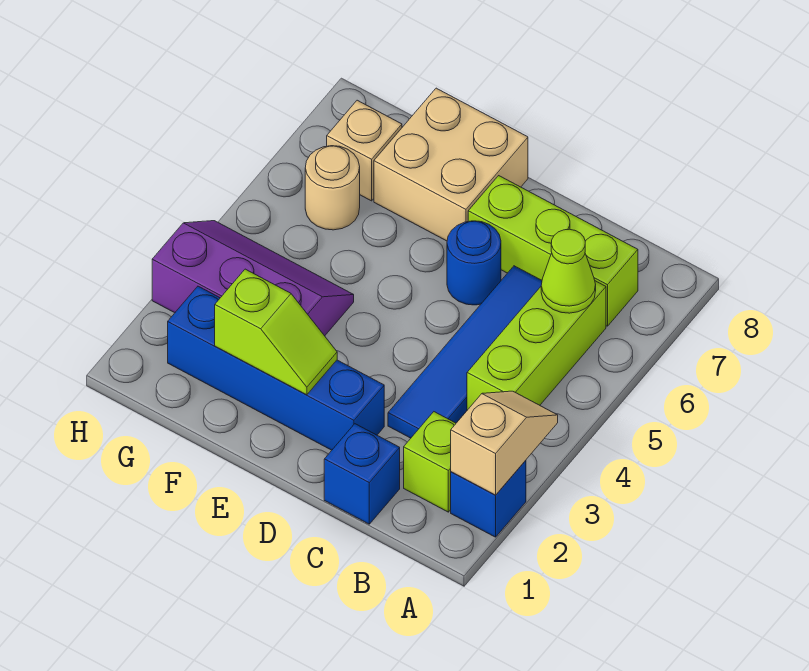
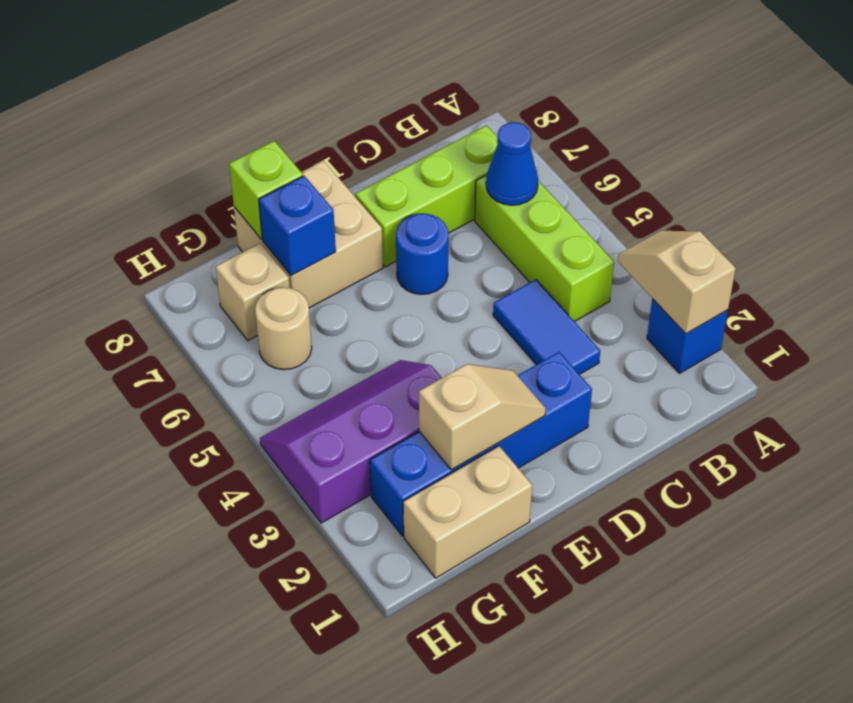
lime brick B2 level 1 -> lime brick F8 level 2
lime cone B6 level 2 -> blue cone B6 level 2
blue brick C1 level 1 -> blue brick F7 level 2
blue tile C3:C6 level 1 -> blue tile C3:C4 level 1
lime slope E2:F2 level 2 top F -> tan slope E2:F2 level 2 top F
none -> tan brick F1:G1 level 1

